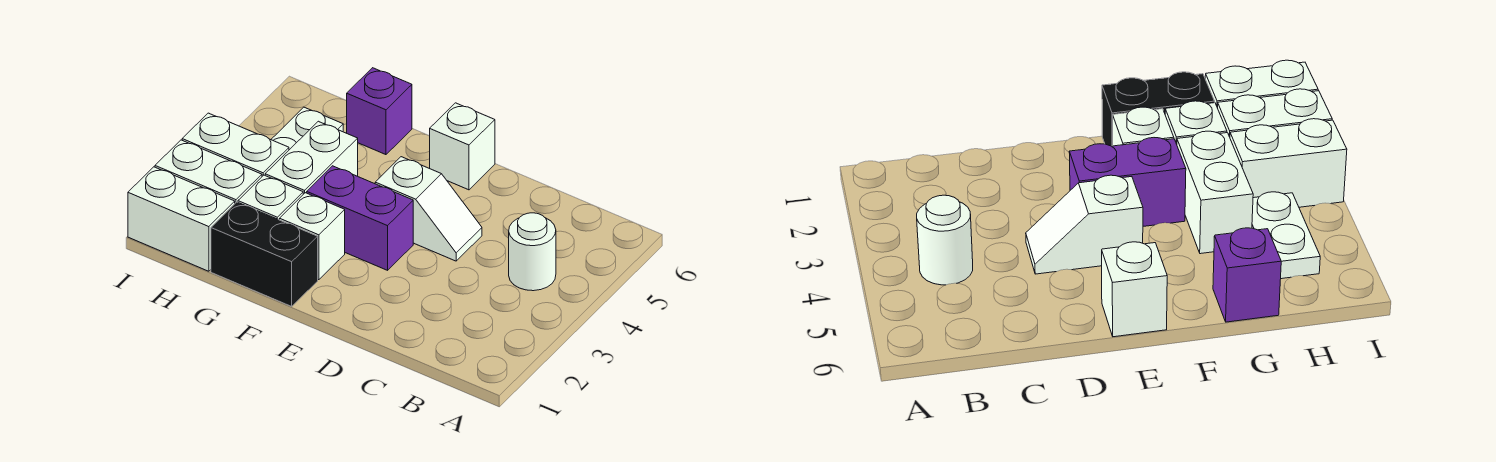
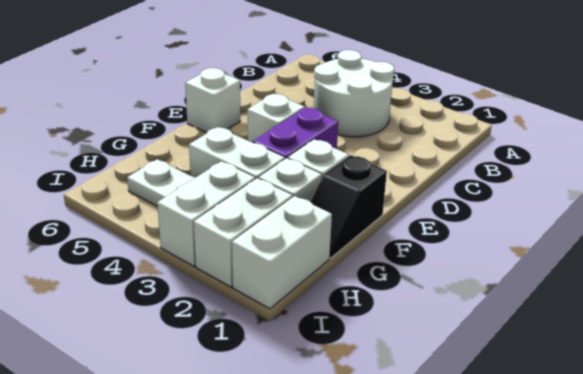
white round brick B4 level 1 -> white round brick B3:C4 level 1
black brick F1:G1 level 1 -> black slope F1:G1 level 1 top F
purple brick G6 level 1 -> none

